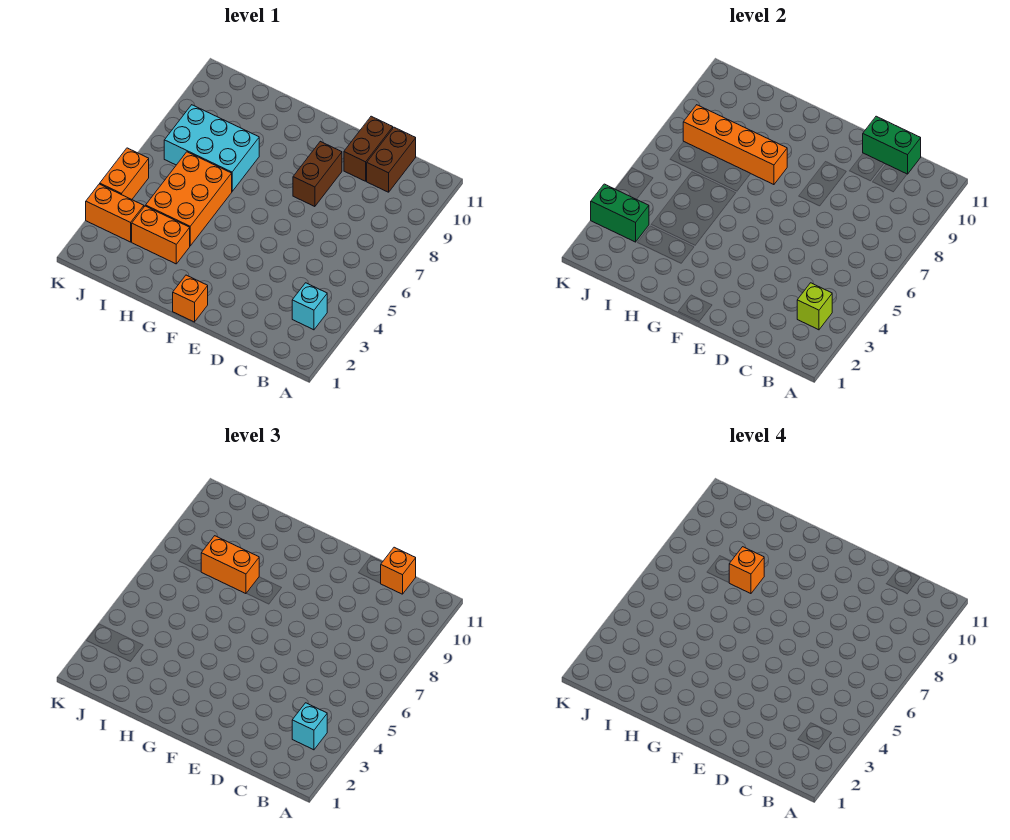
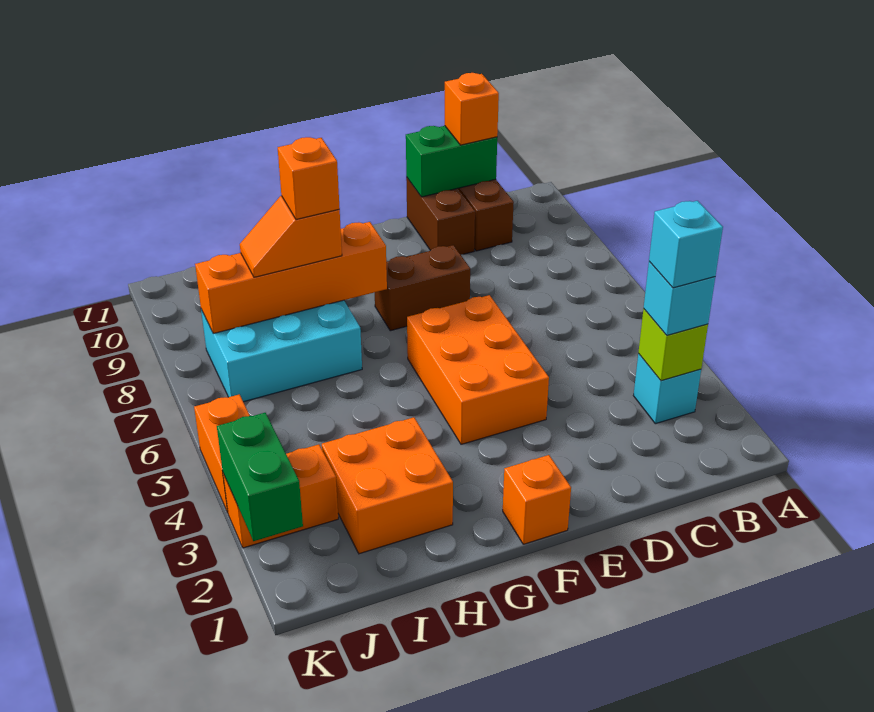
none -> cyan brick B3 level 4
brown brick E8:E9 level 1 -> brown brick E8:F8 level 1
orange brick H3:I3 level 1 -> orange brick H2:I3 level 1
orange brick H4:I6 level 1 -> orange brick E4:F6 level 1
orange brick H8:I8 level 3 -> orange slope H8:I8 level 3 top H
green brick J3:K3 level 2 -> green brick K2:K3 level 2

